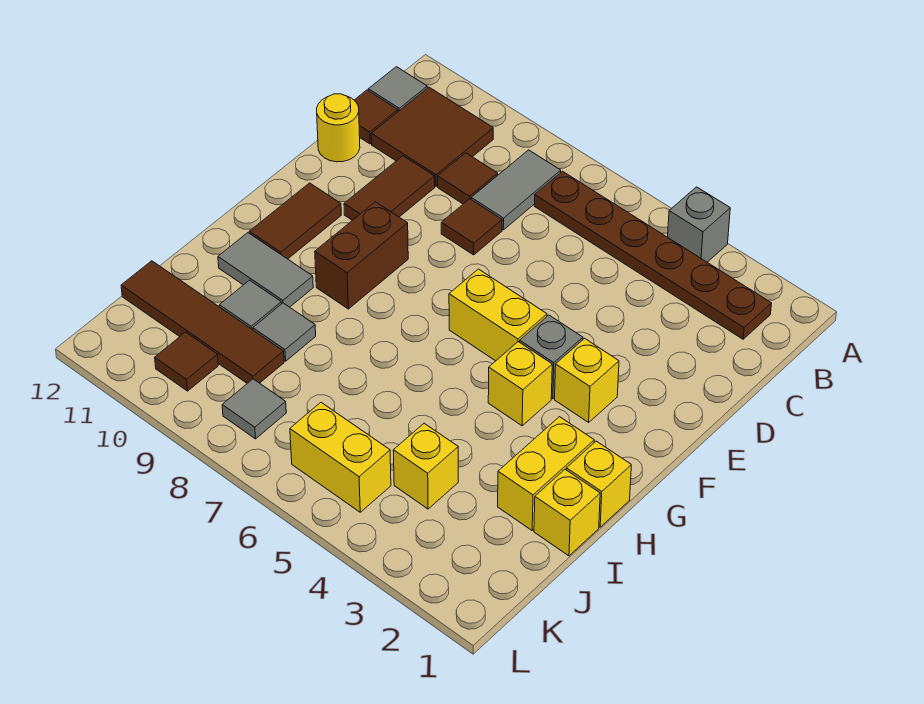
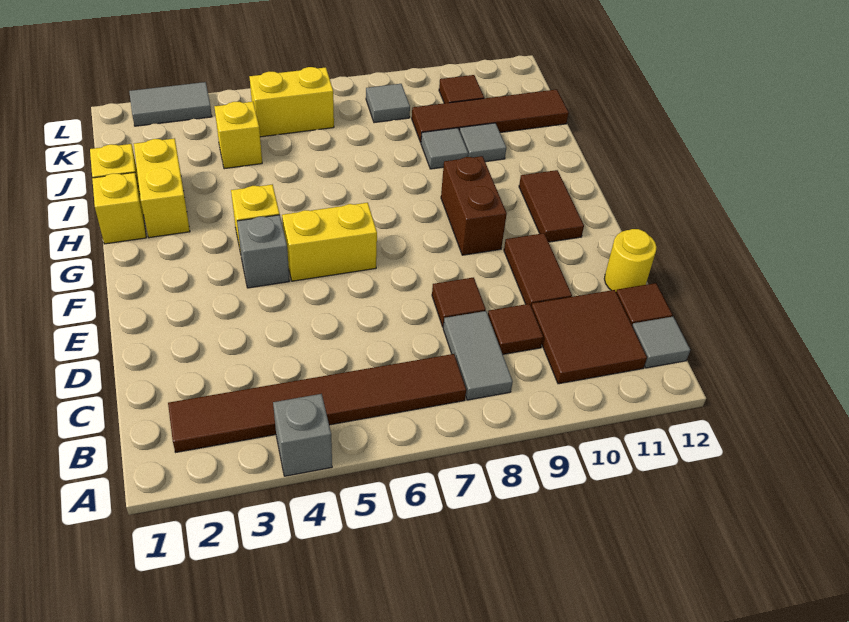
brown plate B2:B7 level 1 -> brown tile B2:B7 level 1
yellow brick F3 level 1 -> none
grey tile H10:H11 level 1 -> grey tile L2:L3 level 1

